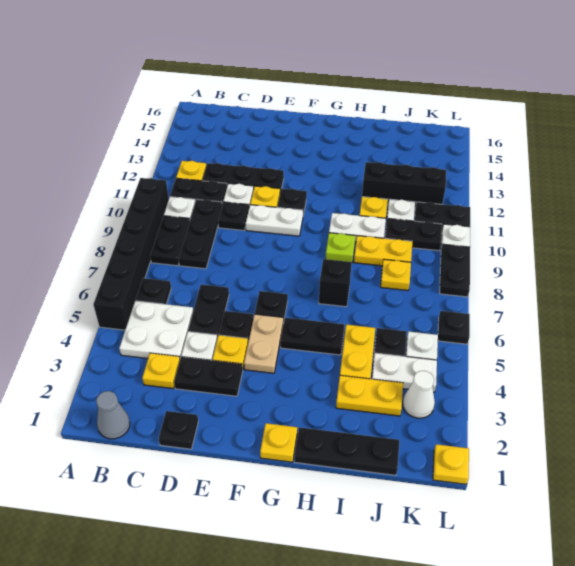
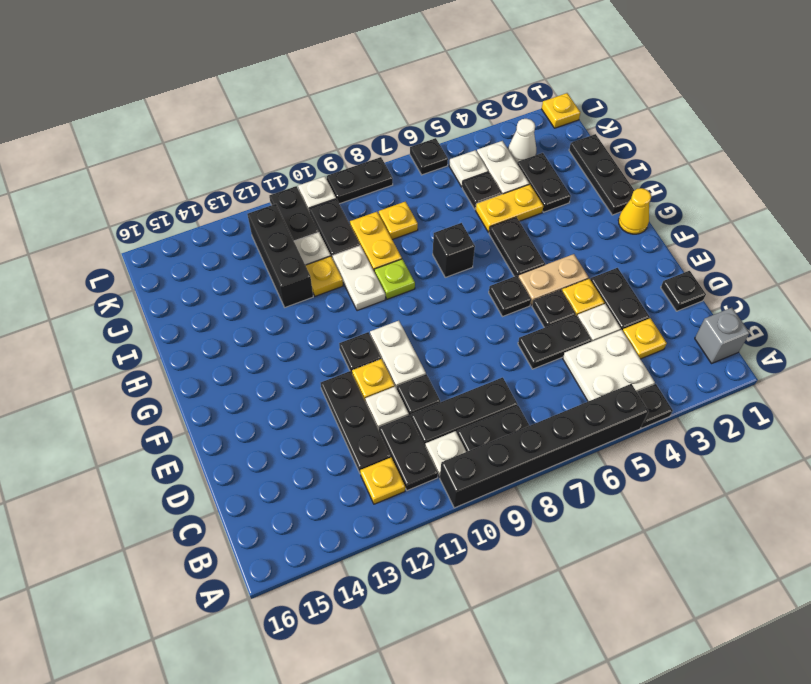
grey cone B1 level 1 -> grey brick B1 level 1
black plate B6 level 1 -> black plate A4 level 1
yellow plate G1 level 1 -> yellow cone G1 level 1
yellow plate I3:J3 level 1 -> black plate I3:J3 level 1

